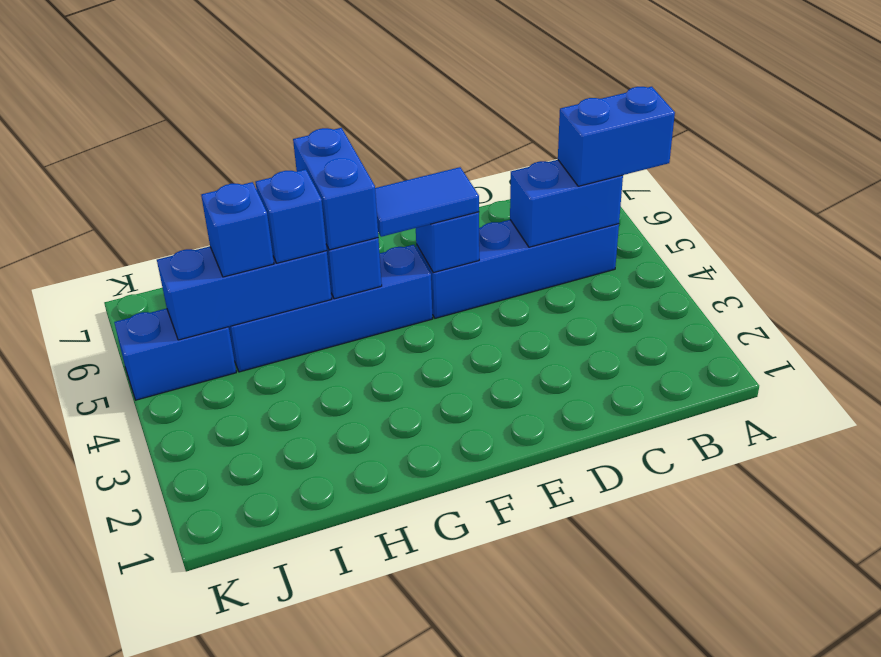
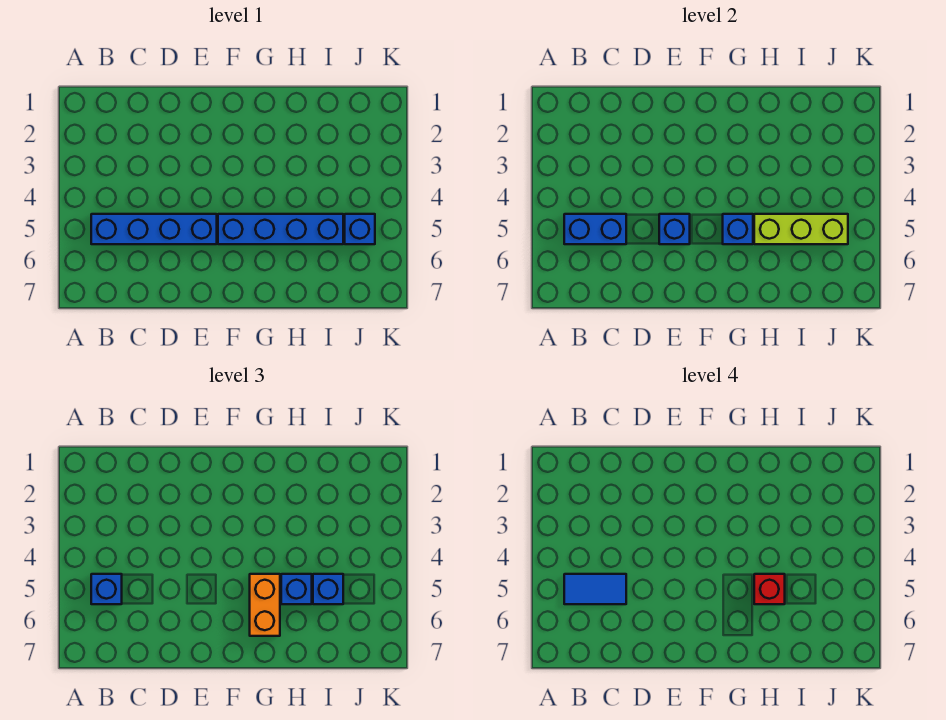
blue brick A5:B5 level 3 -> blue brick B5 level 3
blue tile E5:F5 level 3 -> blue tile B5:C5 level 4
blue brick G5:G6 level 3 -> orange brick G5:G6 level 3
blue brick H5:J5 level 2 -> lime brick H5:J5 level 2
none -> red brick H5 level 4
blue brick J5:K5 level 1 -> blue brick J5 level 1

